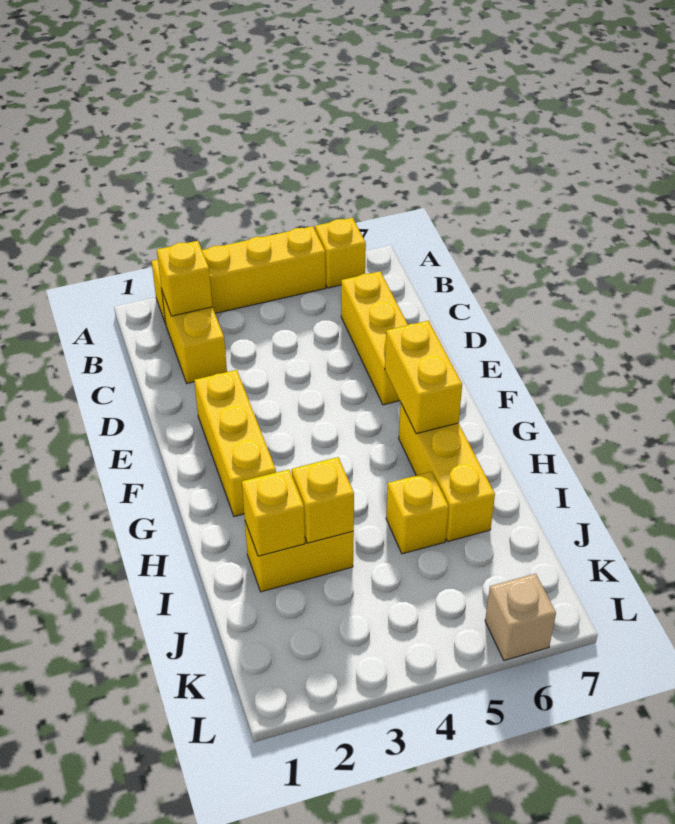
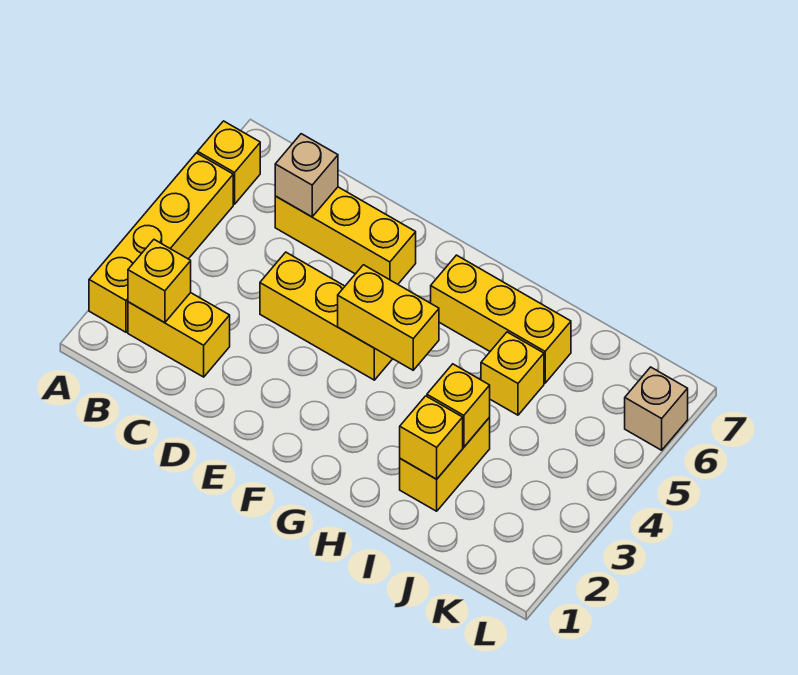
none -> tan brick C6 level 2
yellow brick E2:G2 level 1 -> yellow brick D4:F4 level 1
yellow brick F6:G6 level 2 -> yellow brick F4:G4 level 2

